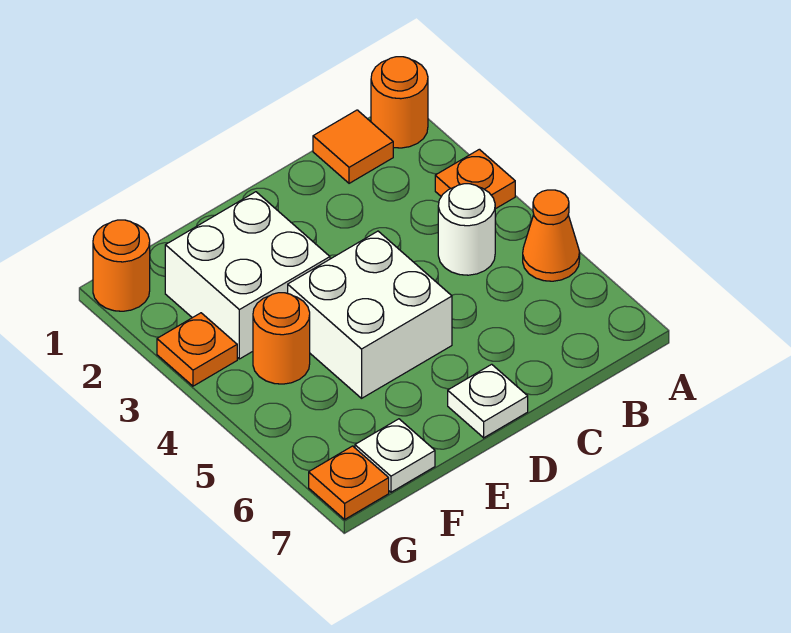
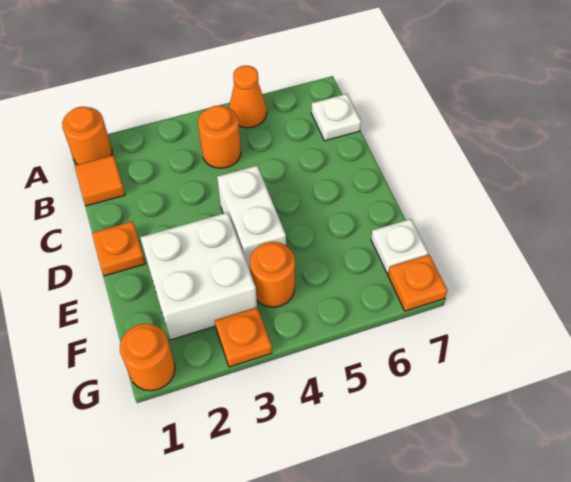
orange plate A3 level 1 -> orange plate D1 level 1
white round brick B4 level 1 -> orange round brick B4 level 1
white brick D4:E5 level 1 -> white brick D4:E4 level 1
white plate D7 level 1 -> white plate B7 level 1

